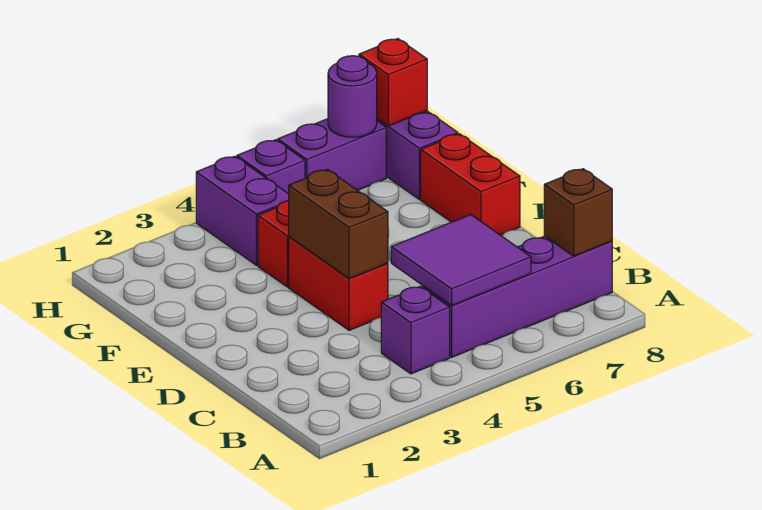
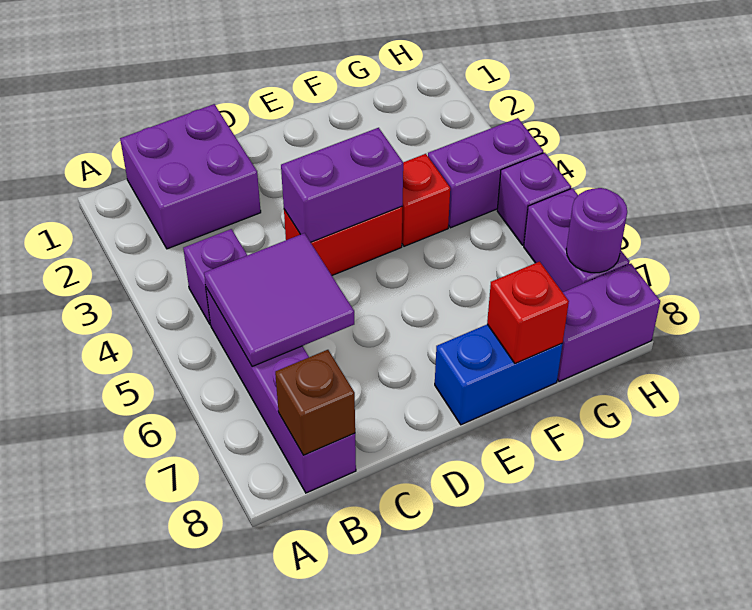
none -> purple brick B1:C2 level 1
brown brick D4:E4 level 2 -> purple brick D4:E4 level 2
red brick E8:F8 level 1 -> blue brick E8:F8 level 1
red brick H8 level 2 -> red brick F8 level 2

